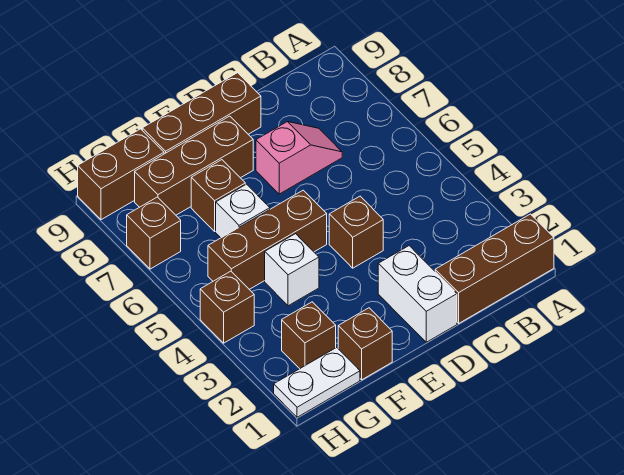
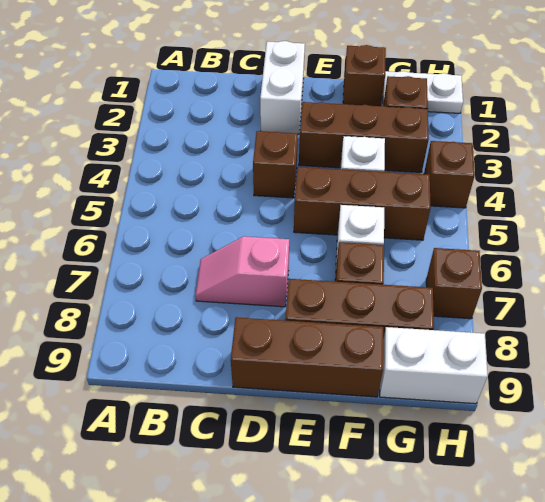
brown brick A1:C1 level 1 -> brown brick E3:G3 level 1
brown brick G9:H9 level 1 -> white brick G9:H9 level 1

